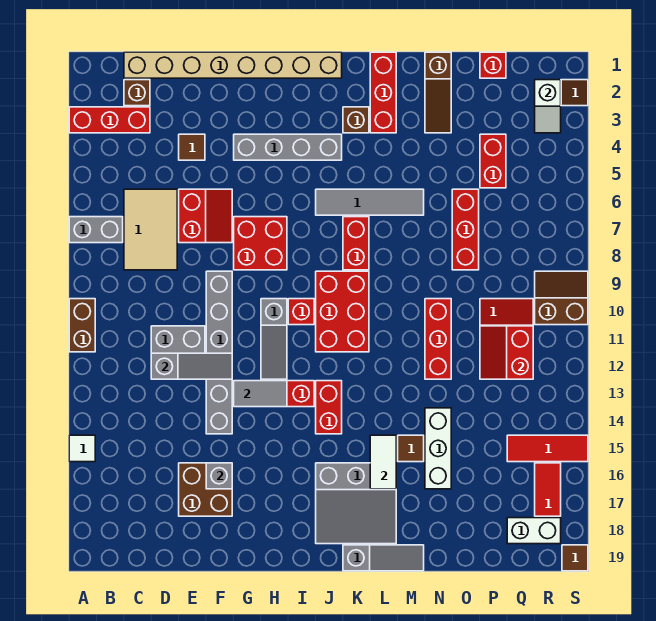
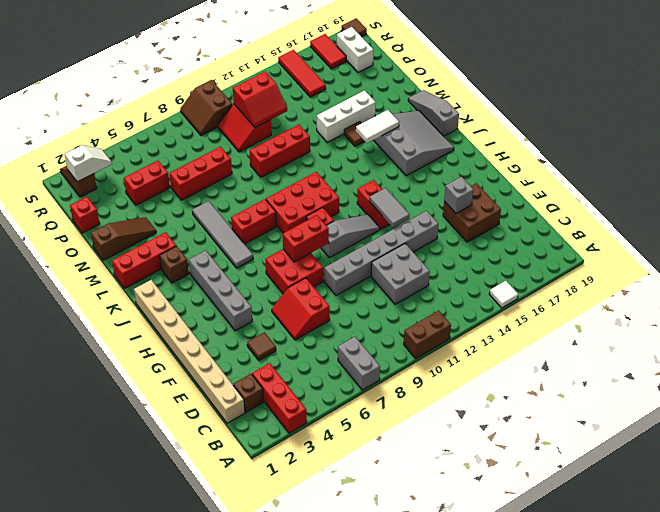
tan tile C6:D8 level 1 -> none
grey slope D12:F12 level 2 top D -> none
red slope E6:F7 level 1 top E -> red slope E6:F7 level 1 top 7
red brick J13:J14 level 1 -> red brick H8:H9 level 2
red tile R16:R17 level 1 -> red tile R17:S17 level 1

